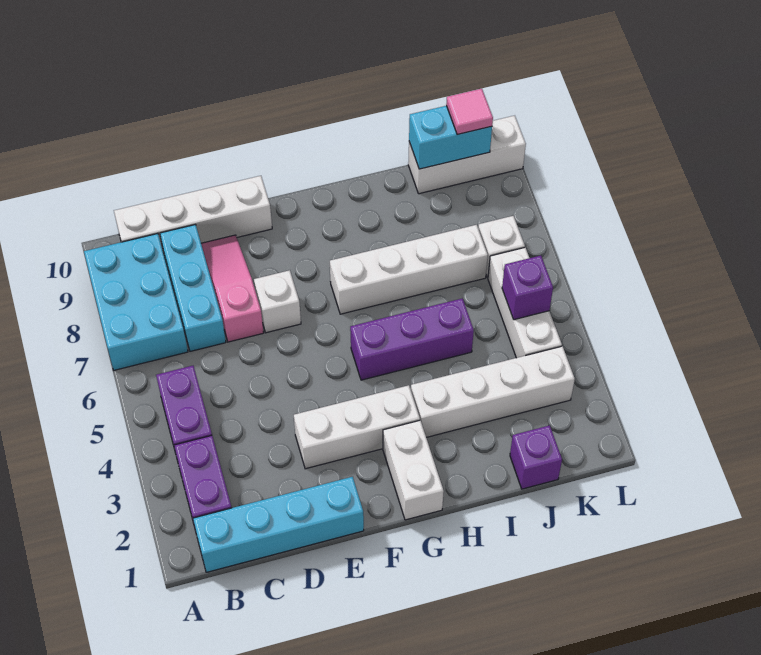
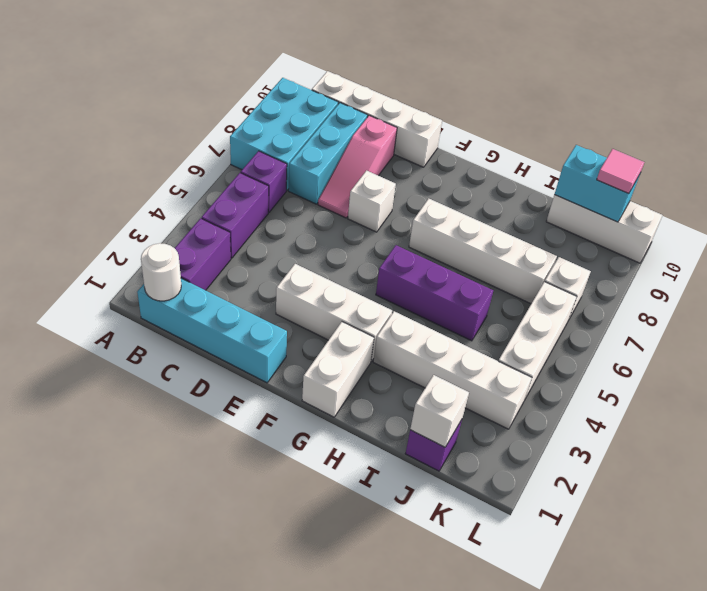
none -> white round brick B1 level 2
pink slope D7:D9 level 1 top 7 -> pink slope D7:D9 level 1 top 9
none -> white brick J1 level 2
purple brick K5 level 2 -> purple brick B6 level 1

